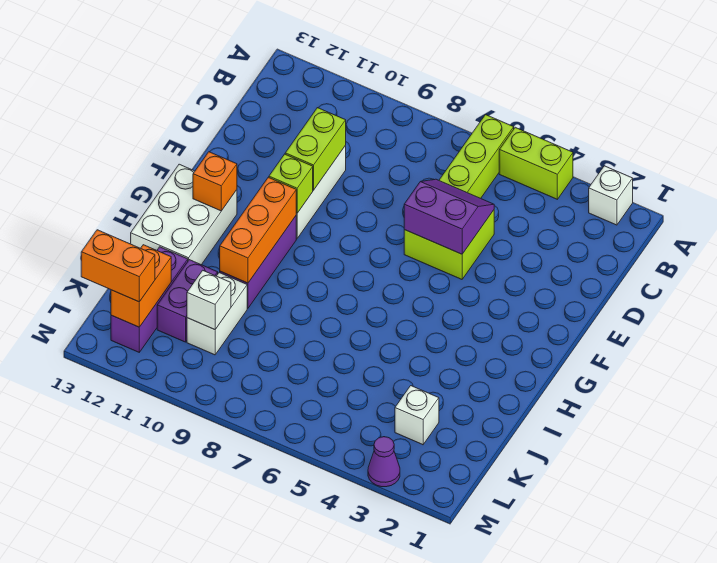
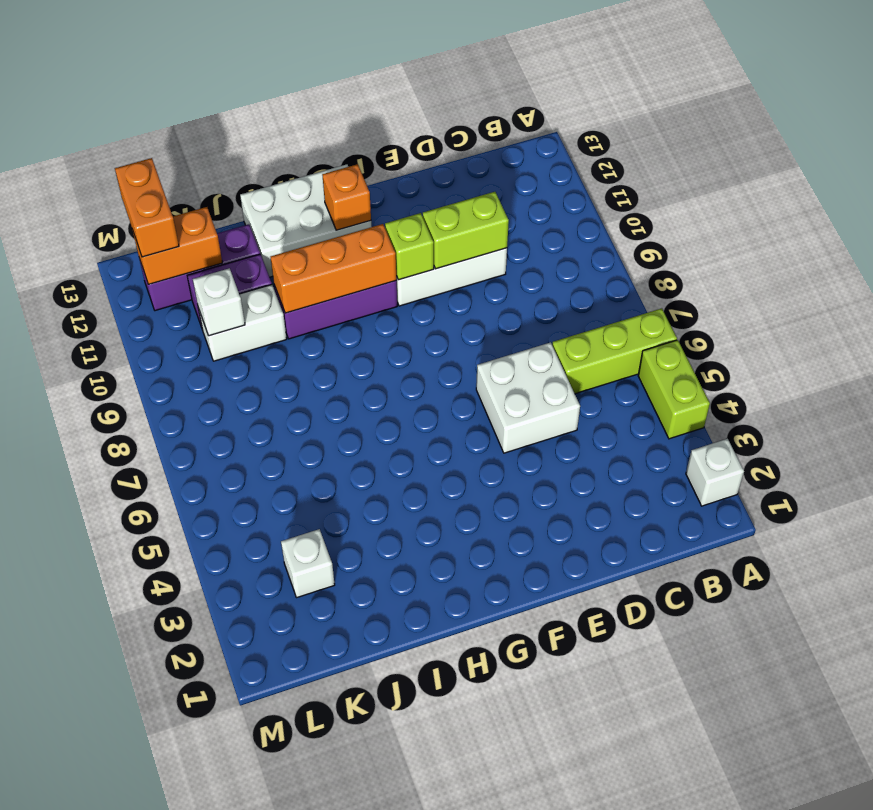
lime brick D5:E6 level 1 -> white brick D5:E6 level 1
purple slope D5:E6 level 2 top E -> none
purple cone M3 level 1 -> none

